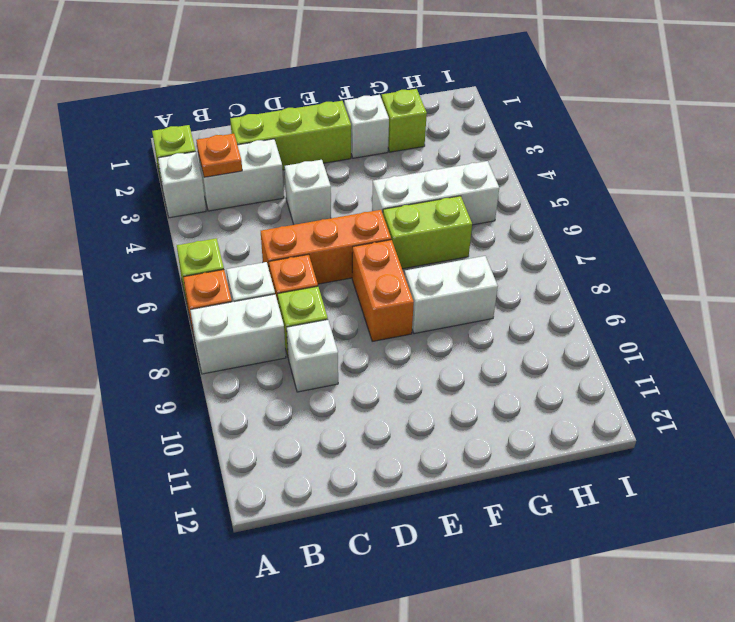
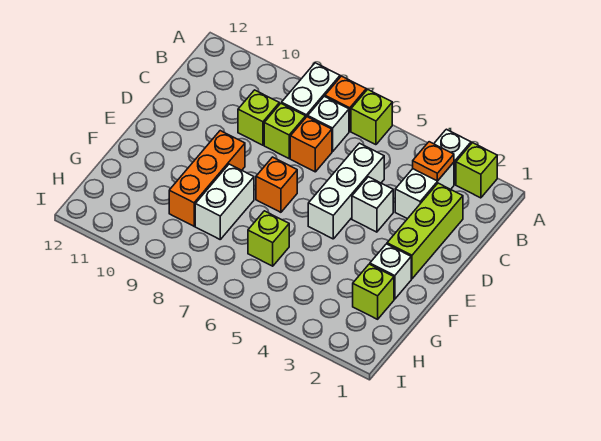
orange brick C6:E6 level 1 -> orange brick E9:G9 level 1
white brick C9 level 1 -> lime brick C9 level 1
orange brick E7:E8 level 1 -> orange brick E7 level 1
white brick F5:H5 level 1 -> white brick C5:E5 level 1
lime brick F6:G6 level 1 -> lime brick G6 level 1

